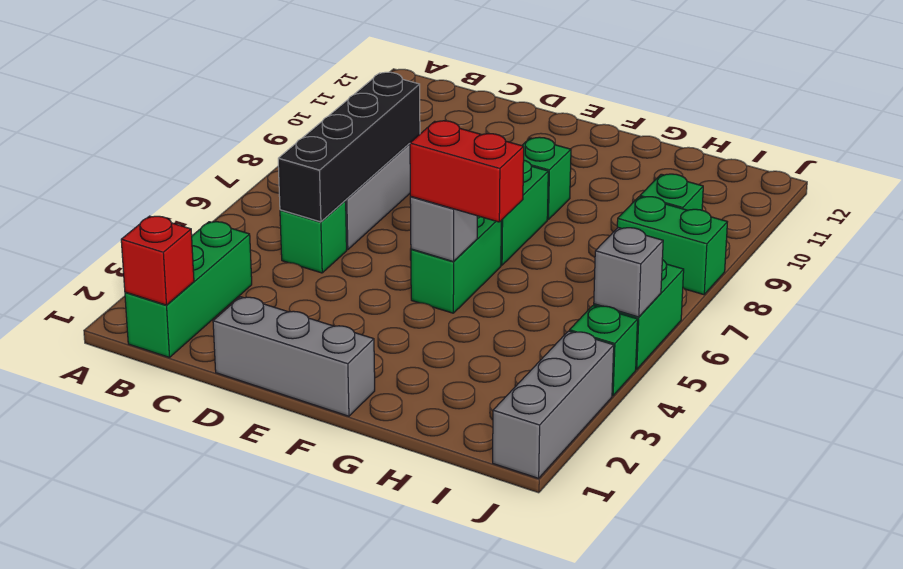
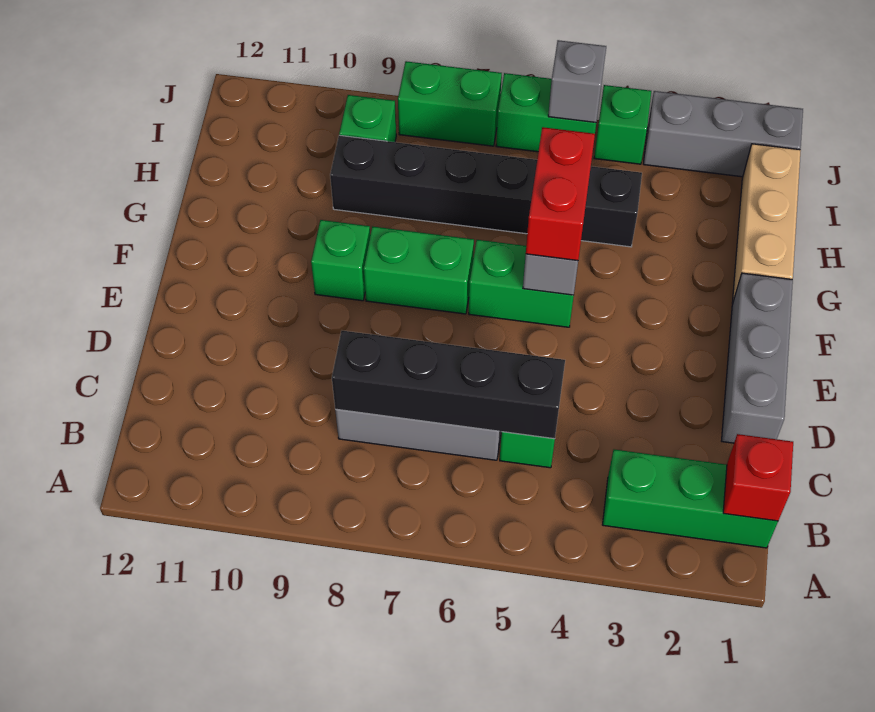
none -> tan brick G1:I1 level 1
none -> black brick H4:H9 level 1
green brick I8:J8 level 1 -> green brick J7:J8 level 1

